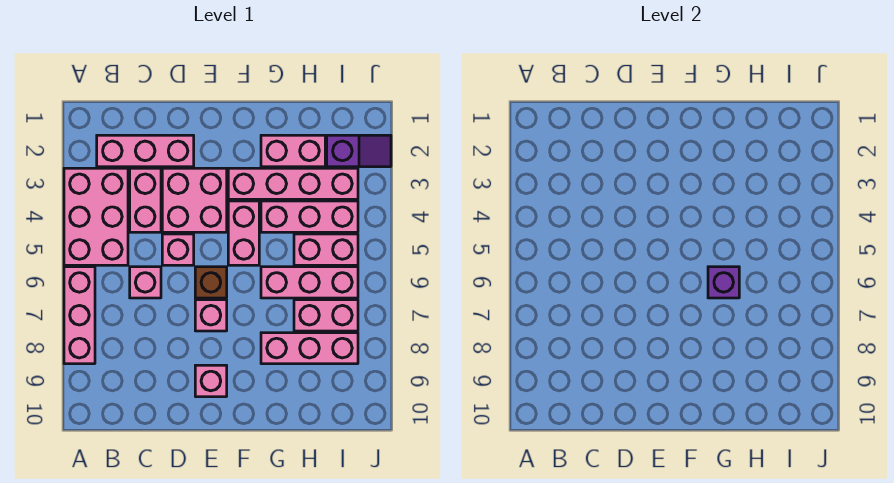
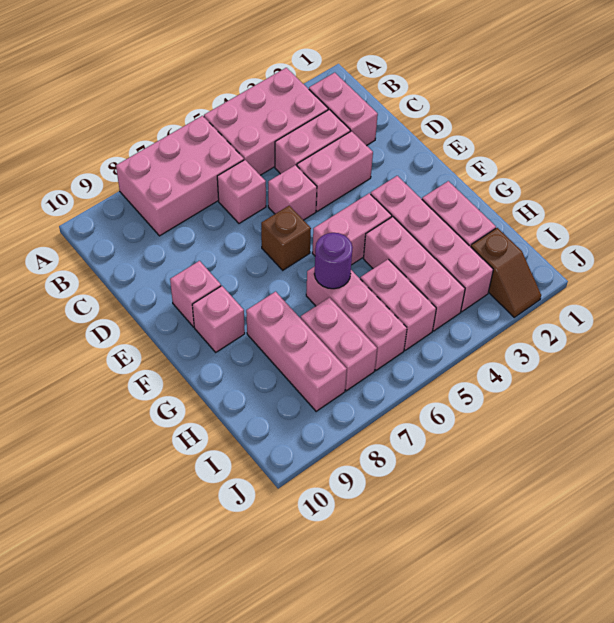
pink brick A6:A8 level 1 -> pink brick A6:B8 level 1
pink brick B2:D2 level 1 -> pink brick B2:C2 level 1
pink brick D3:E4 level 1 -> pink brick D3:D4 level 1
pink brick E7 level 1 -> pink brick F9 level 1
purple brick G6 level 2 -> purple round brick G6 level 2
purple slope I2:J2 level 1 top I -> brown slope I2:J2 level 1 top I

